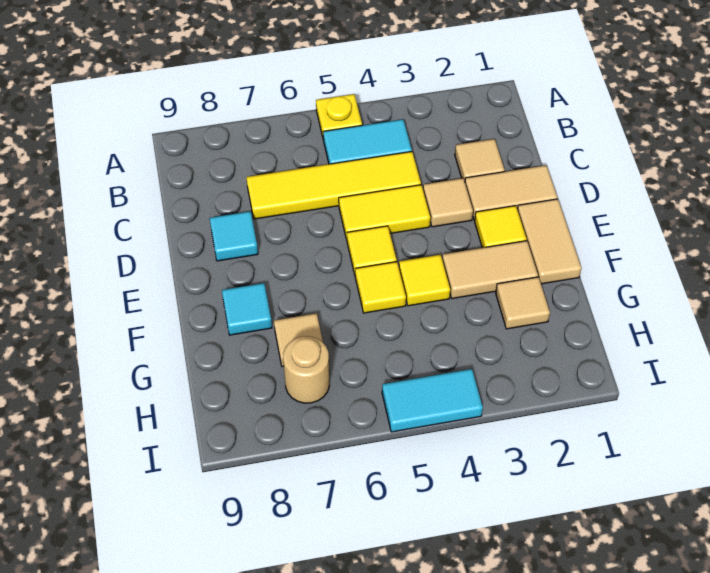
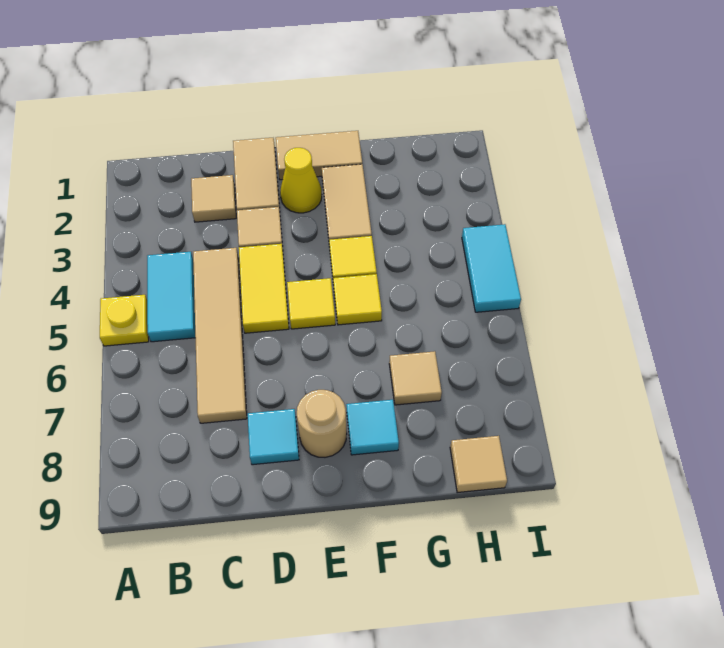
yellow tile C4:C7 level 1 -> tan tile C4:C7 level 1
yellow tile E2 level 1 -> yellow cone E2 level 1
tan tile G2 level 1 -> tan tile H9 level 1
tan round brick H7 level 1 -> tan round brick E8 level 1

